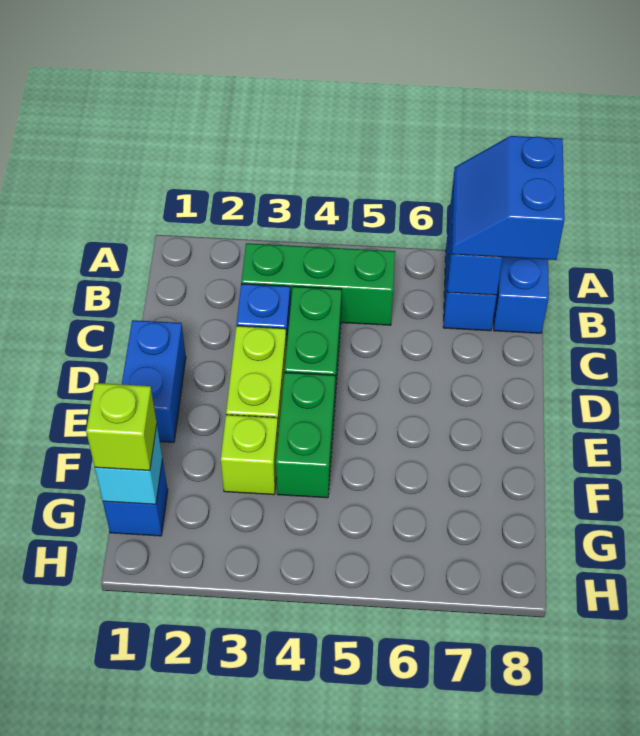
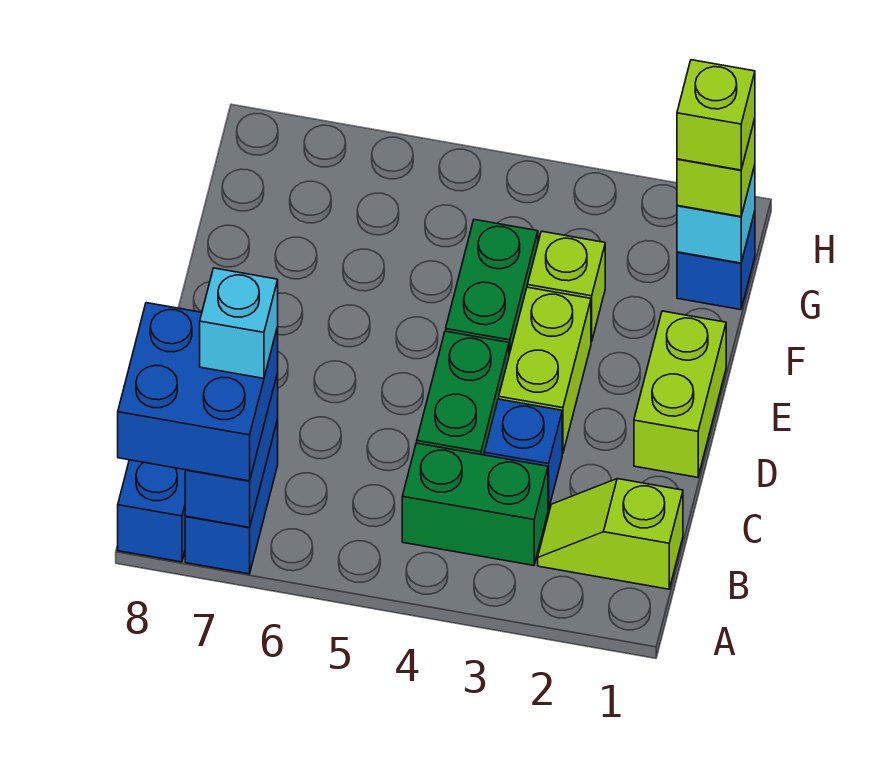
blue slope A7:B8 level 3 top 8 -> blue brick A7:B8 level 3
none -> lime slope B1:B2 level 1 top 1
green brick B3:B5 level 1 -> green brick B3:B4 level 1
none -> cyan brick B7 level 4
blue brick D1:E1 level 1 -> lime brick D1:E1 level 1
none -> lime brick G1 level 4

